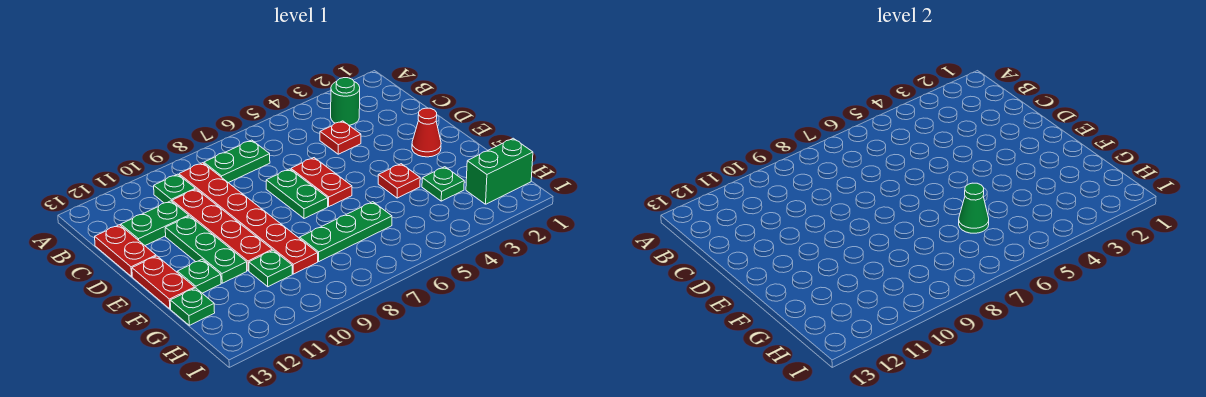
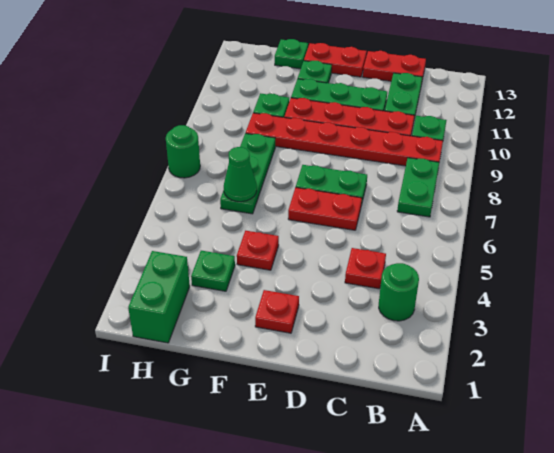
red cone E2 level 1 -> red plate E2 level 1
none -> green round brick I7 level 1

